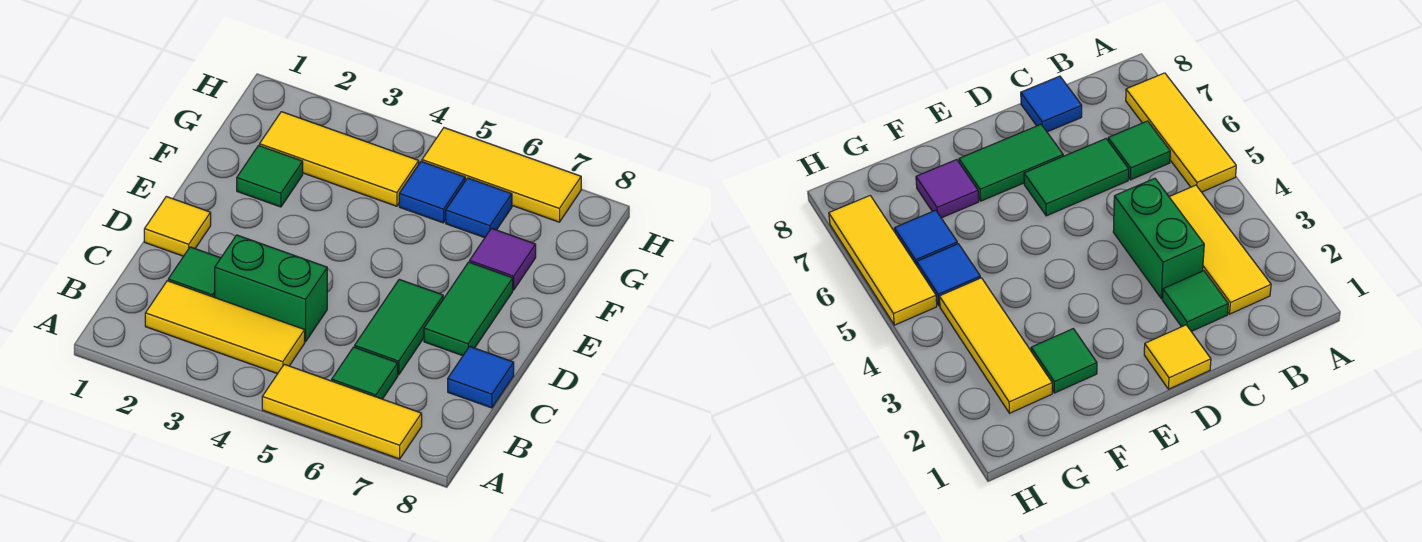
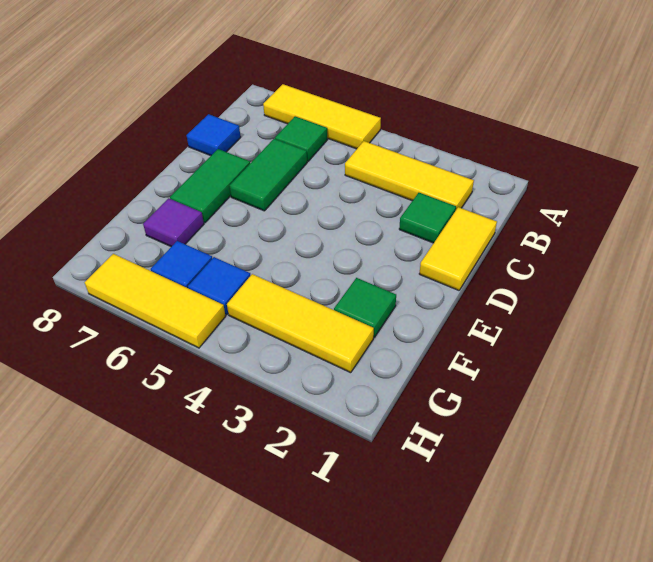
green brick C3:C4 level 1 -> none
yellow tile D1 level 1 -> yellow tile C1:D1 level 1

